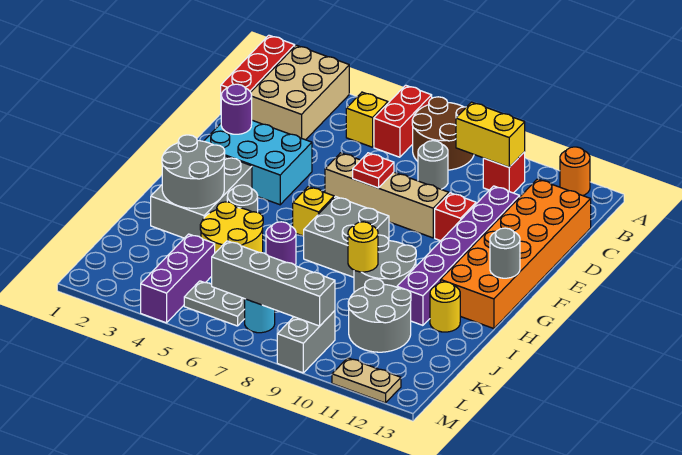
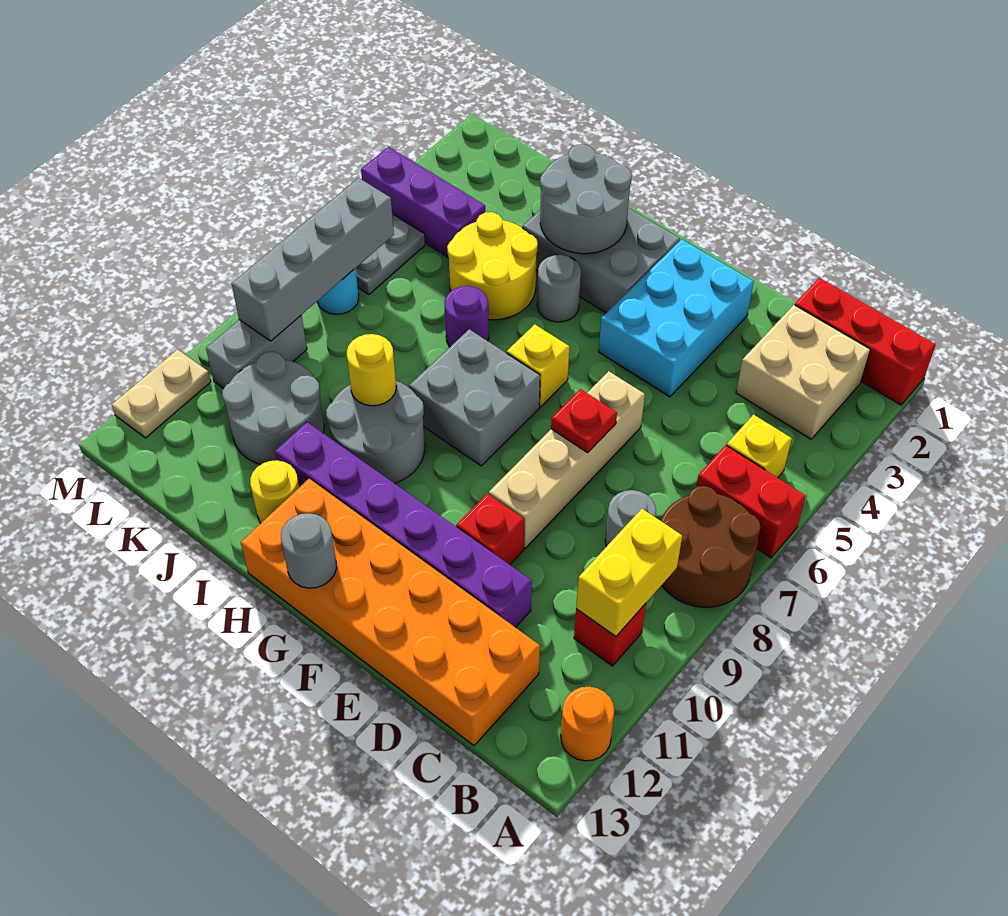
tan brick A2:C3 level 1 -> tan brick B2:C3 level 1
purple round brick E2 level 2 -> none
grey brick L9:M9 level 1 -> grey brick L9:L10 level 1

